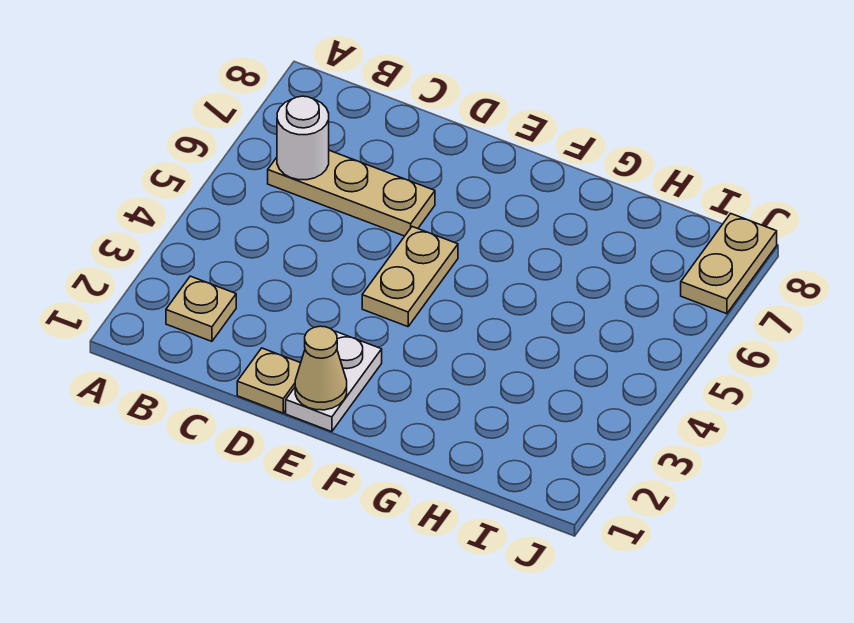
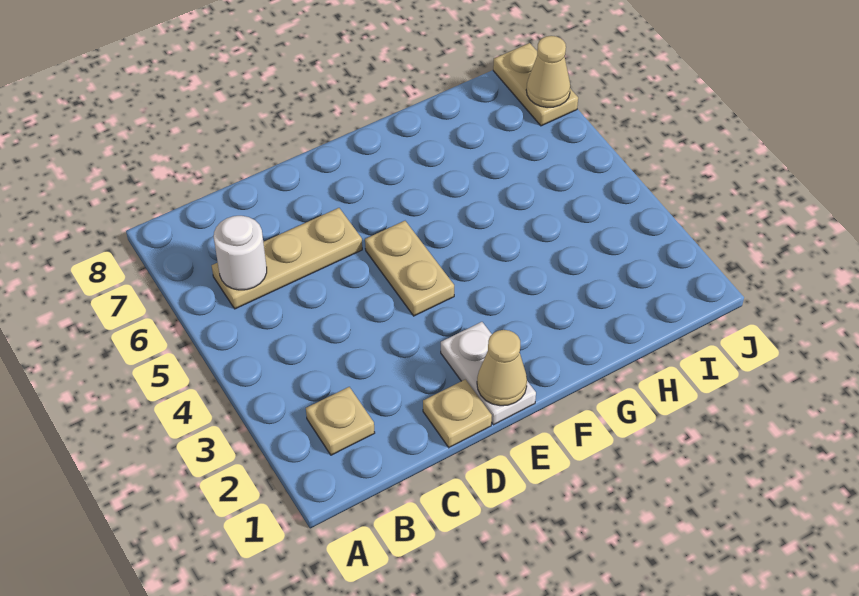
none -> tan cone J7 level 2

